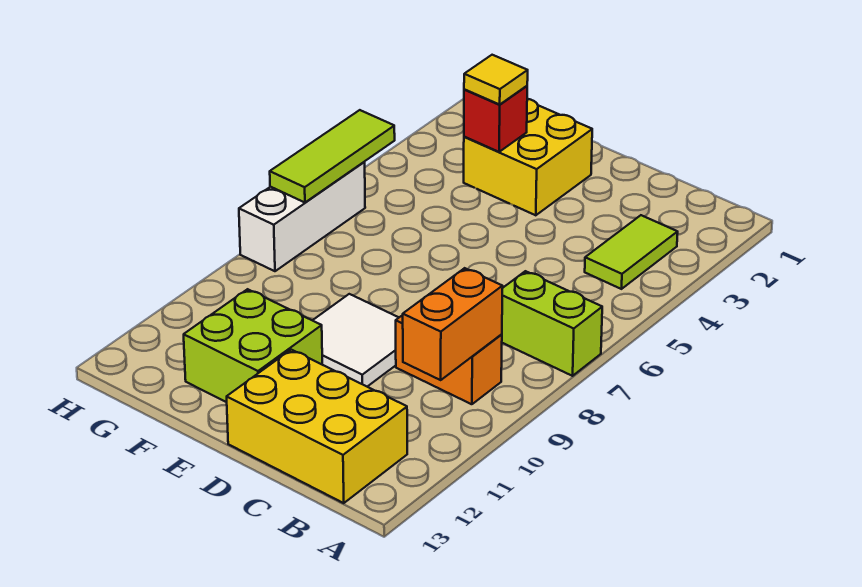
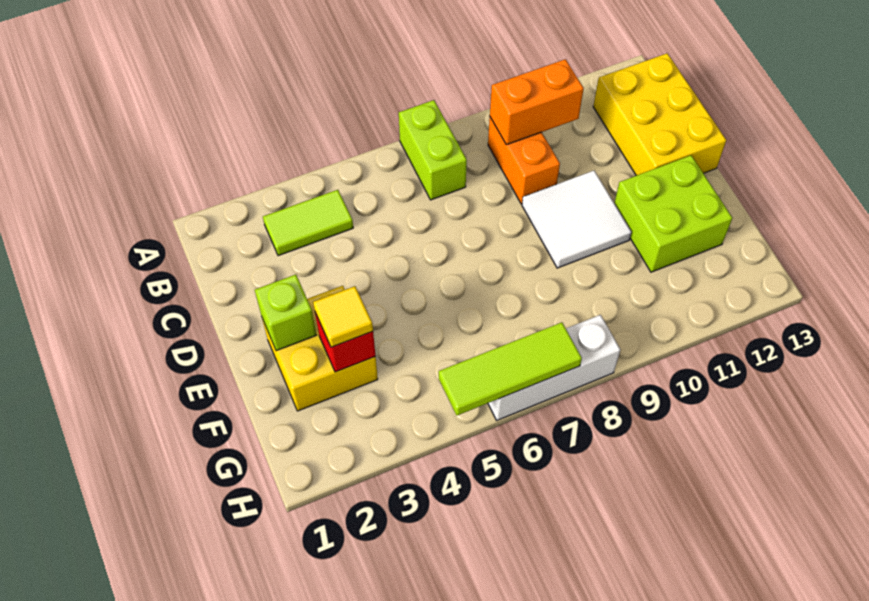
none -> lime brick E2 level 2

